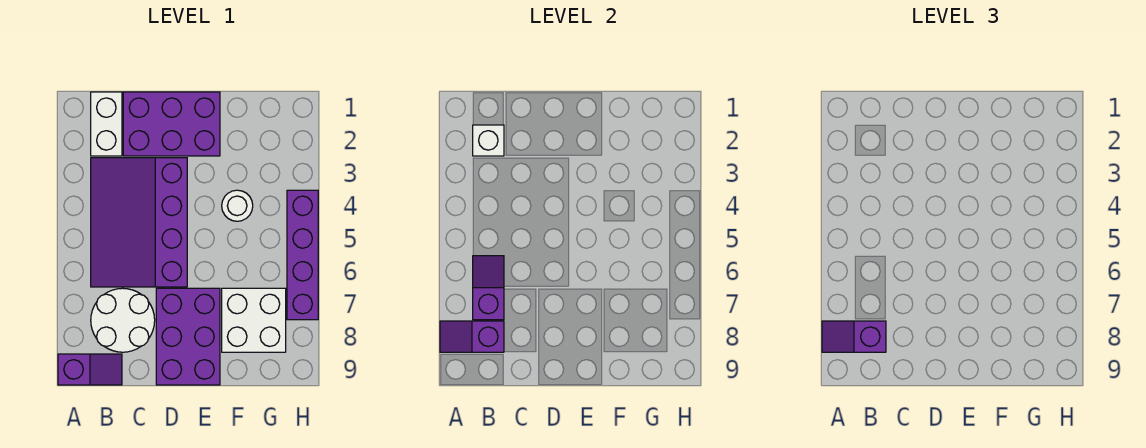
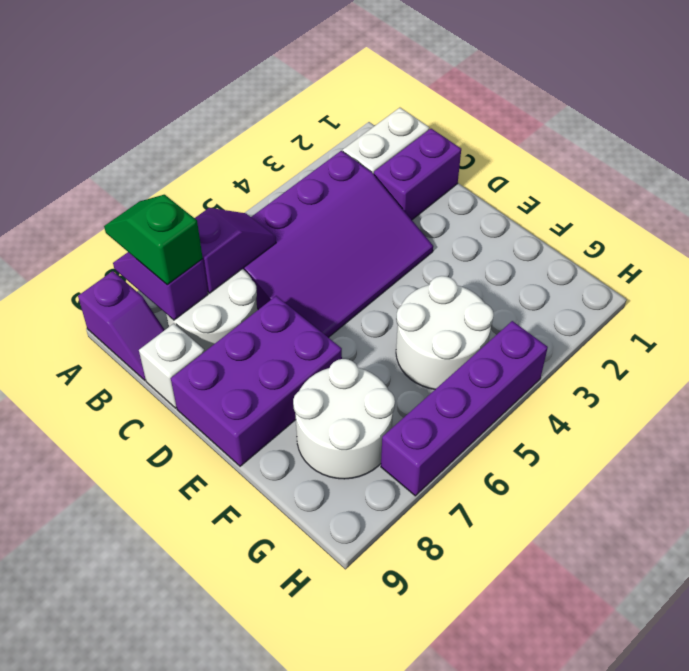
purple slope A8:B8 level 3 top B -> green slope A8:B8 level 3 top B
white brick B2 level 2 -> white brick C9 level 1
purple slope B3:D6 level 1 top D -> purple slope B3:D6 level 1 top B
purple brick C1:E2 level 1 -> purple brick C1:C2 level 1
white round brick F4 level 1 -> white round brick F4:G5 level 1
white brick F7:G8 level 1 -> white round brick F7:G8 level 1

